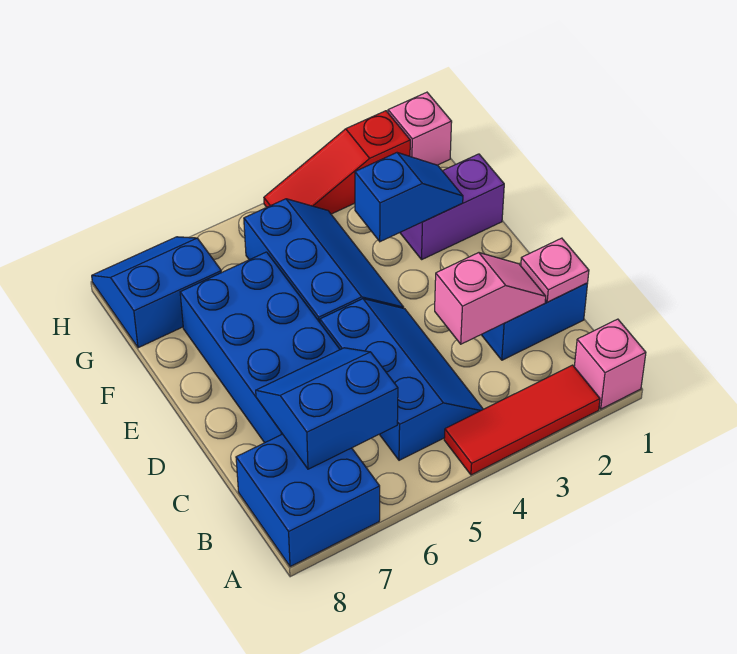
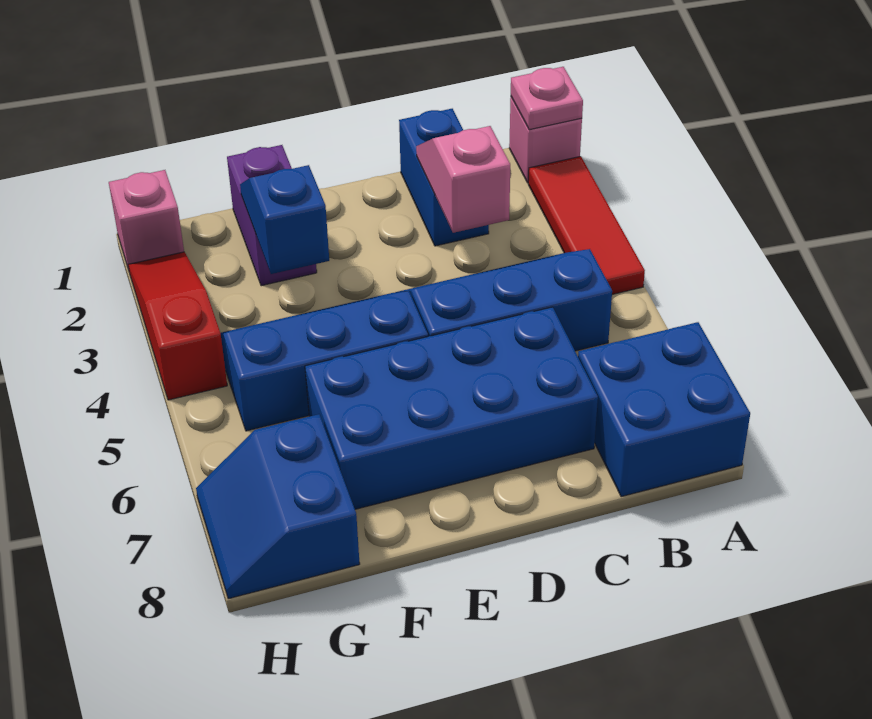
blue slope B6:C7 level 2 top B -> none
pink plate C1 level 2 -> pink plate A1 level 2
red slope H2:H4 level 1 top 2 -> red slope H2:H4 level 1 top 4

